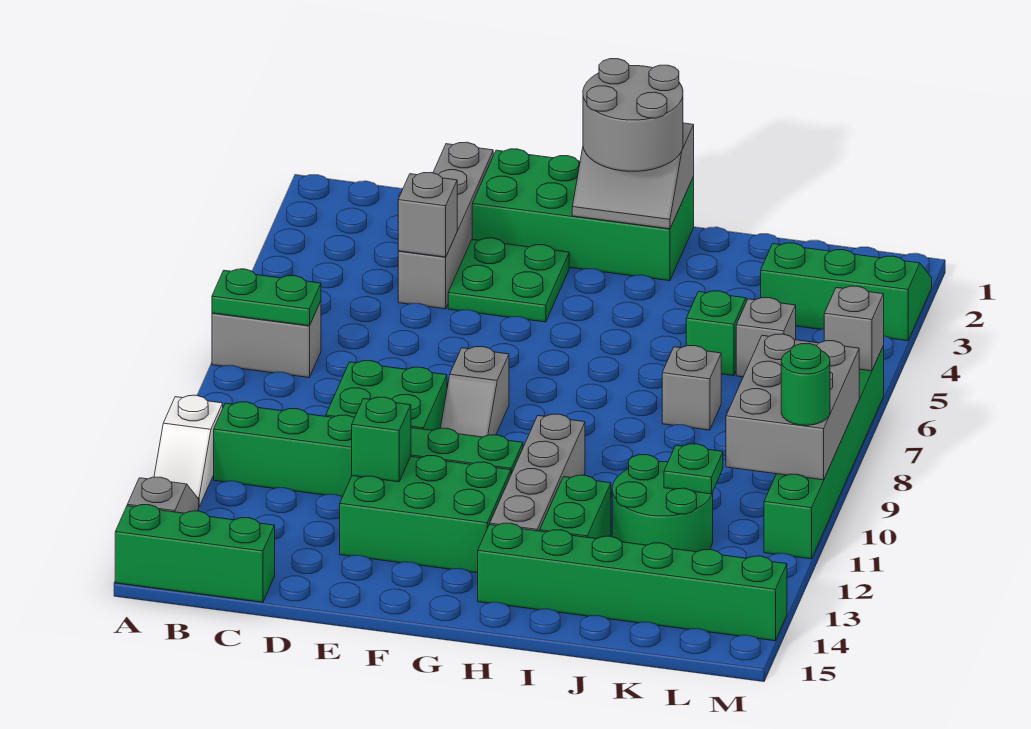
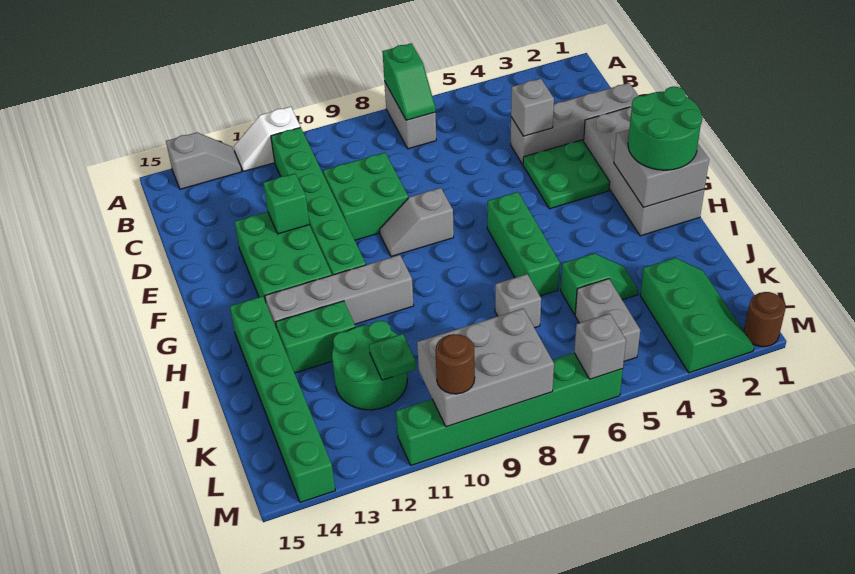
green plate A7:B7 level 2 -> green slope A7:B7 level 2 top A
green brick A15:C15 level 1 -> green brick G6:I6 level 1
green brick E1:H2 level 1 -> grey brick E1:H2 level 1
grey slope G1:H2 level 2 top 1 -> grey brick G1:H2 level 2
grey round brick G1:H2 level 3 -> green round brick G1:H2 level 3
grey brick K5 level 1 -> grey brick K5:L5 level 1
none -> brown round brick M1 level 1
green round brick M10 level 3 -> brown round brick M10 level 3

